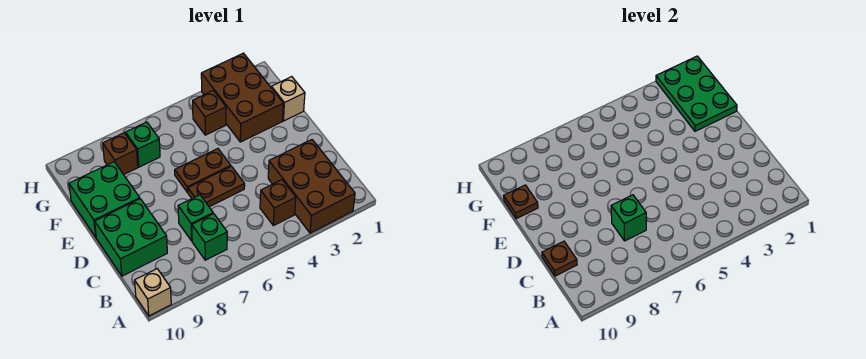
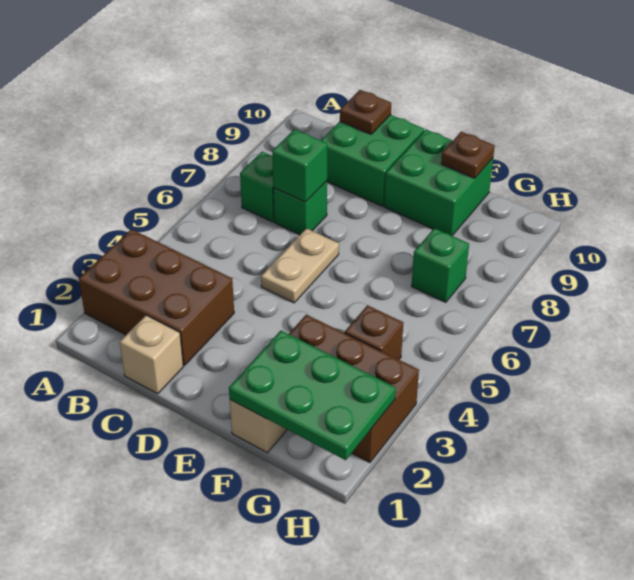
tan brick A10 level 1 -> tan brick C1 level 1
brown brick B4 level 1 -> none
brown plate D5:D6 level 1 -> tan plate D5:D6 level 1
brown plate E5:E6 level 1 -> none
brown brick G8 level 1 -> none

